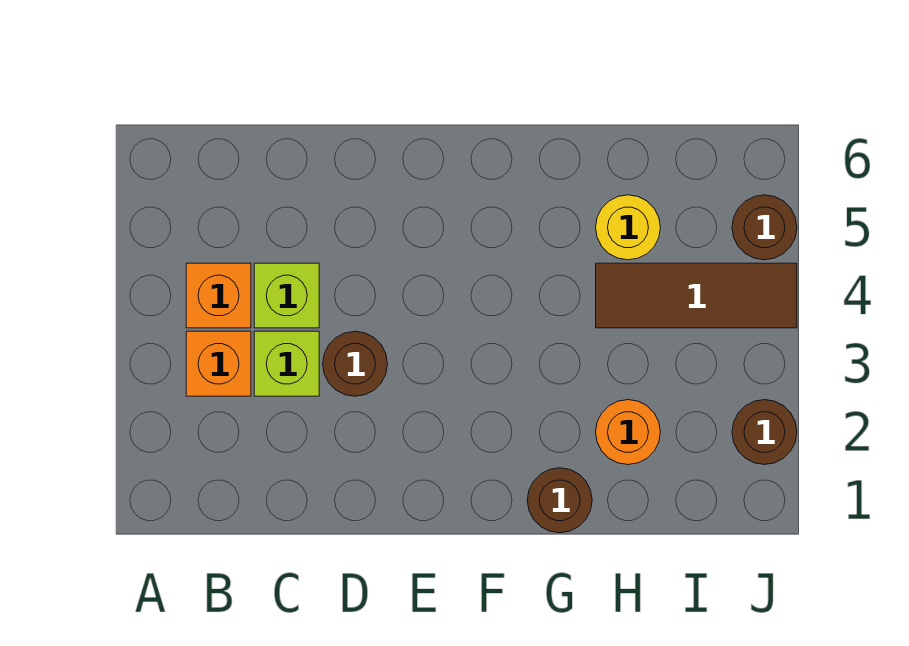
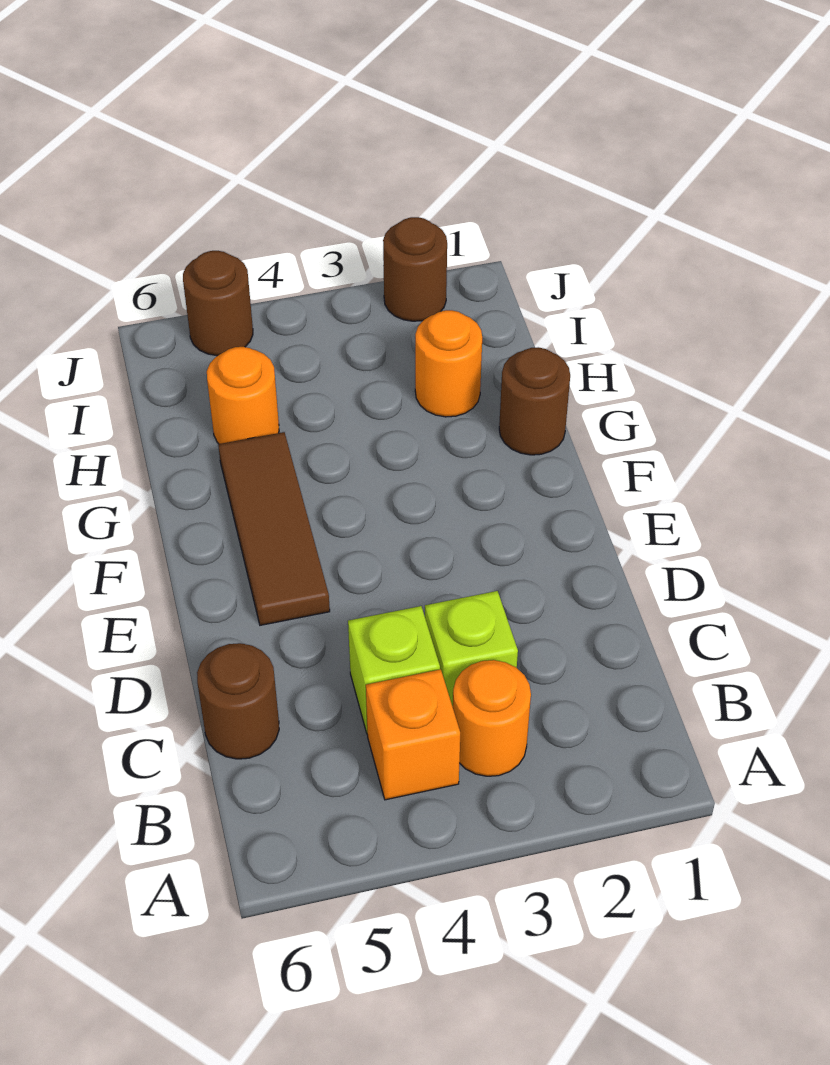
orange brick B3 level 1 -> orange round brick B3 level 1
brown round brick D3 level 1 -> brown round brick C6 level 1
brown tile H4:J4 level 1 -> brown tile E5:G5 level 1
yellow round brick H5 level 1 -> orange round brick H5 level 1

